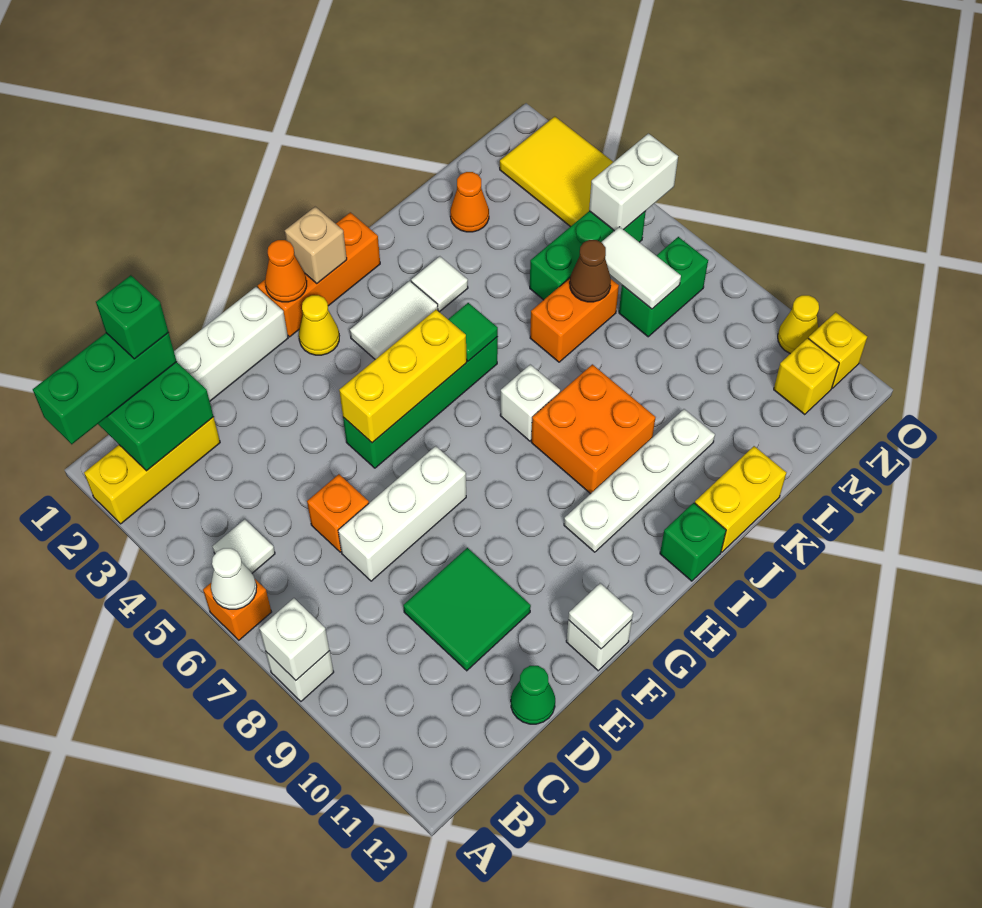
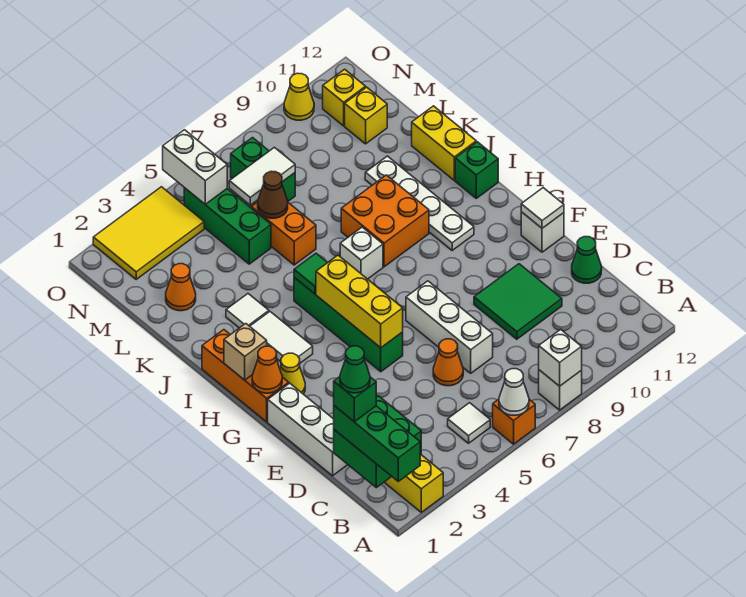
none -> green cone C1 level 5
orange brick D6 level 1 -> orange cone D6 level 1
yellow brick O11 level 1 -> yellow brick M11 level 1

